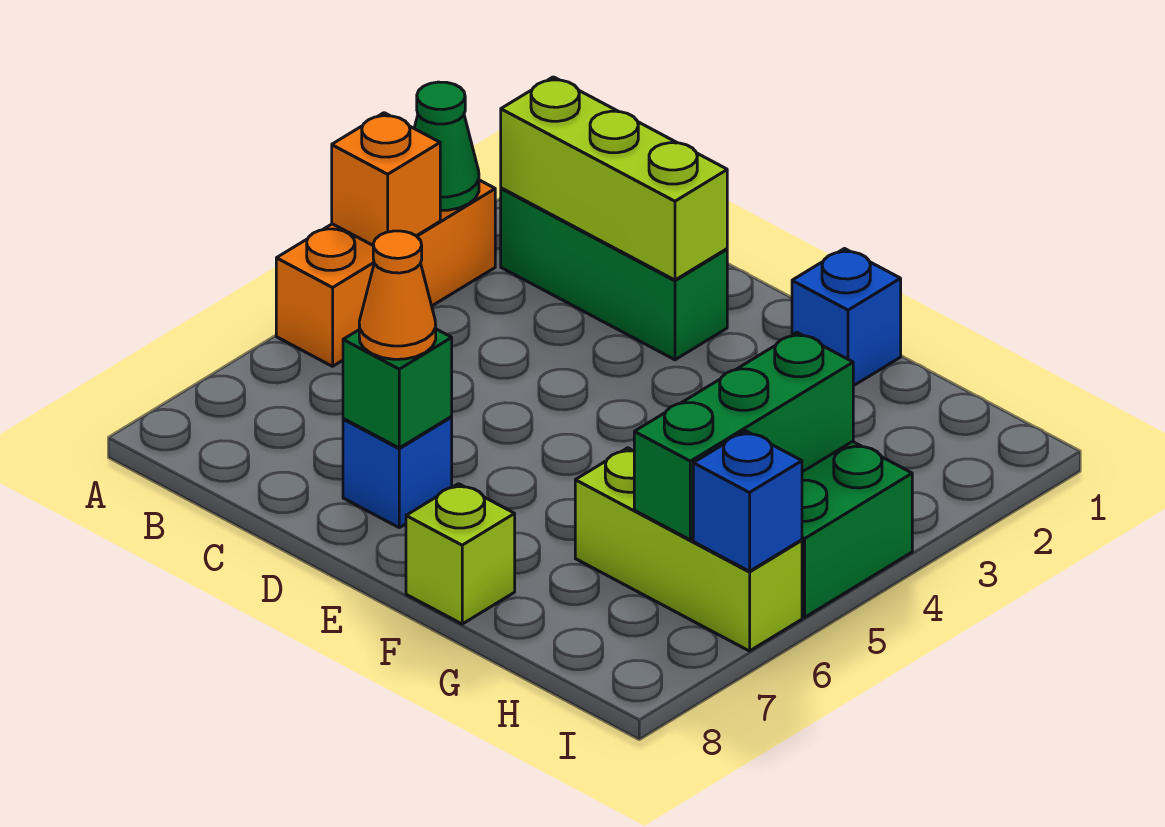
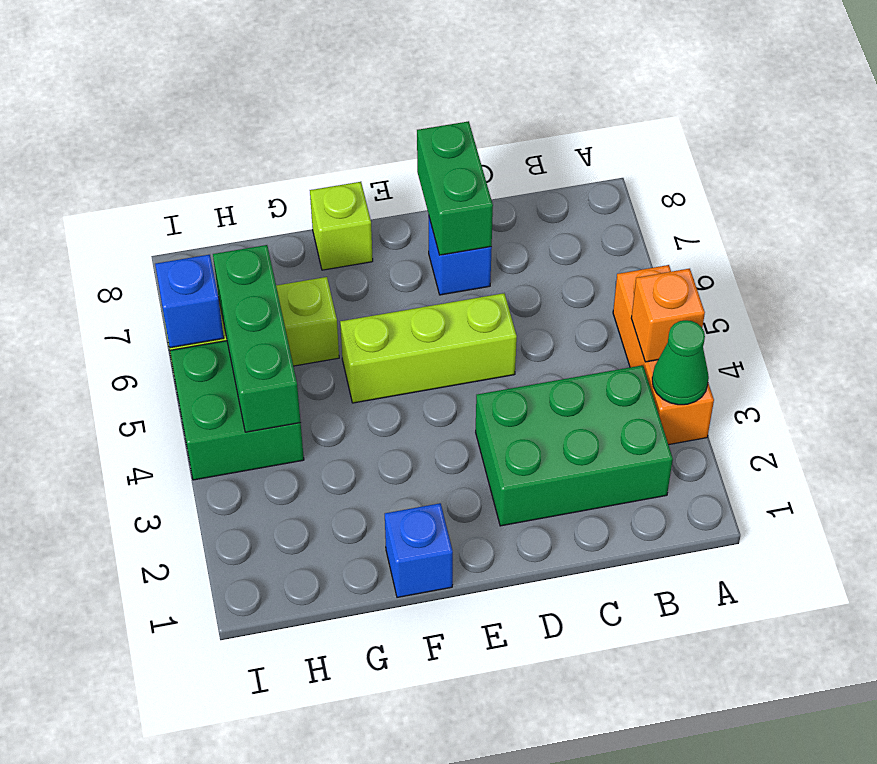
green brick B2:D2 level 1 -> green brick B2:D3 level 1
lime brick B2:D2 level 2 -> lime brick D5:F5 level 1
green brick D7 level 2 -> green brick D7:D8 level 2
orange cone D7 level 3 -> none

